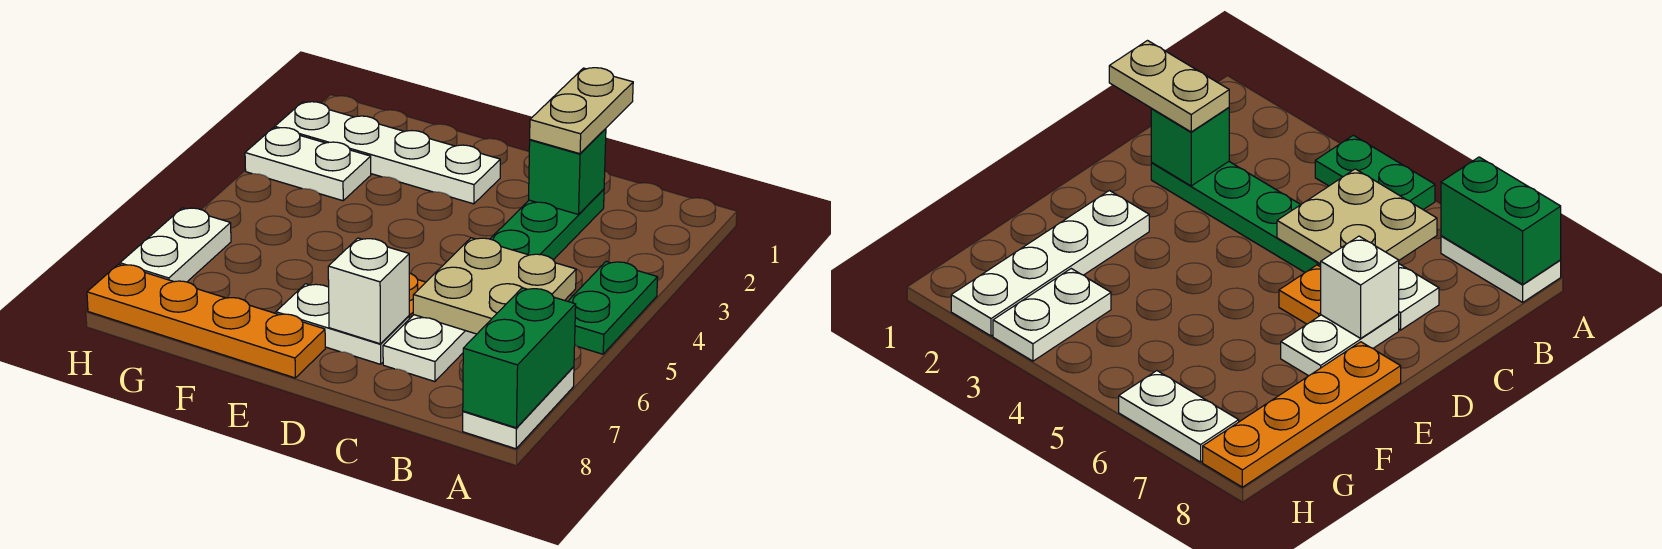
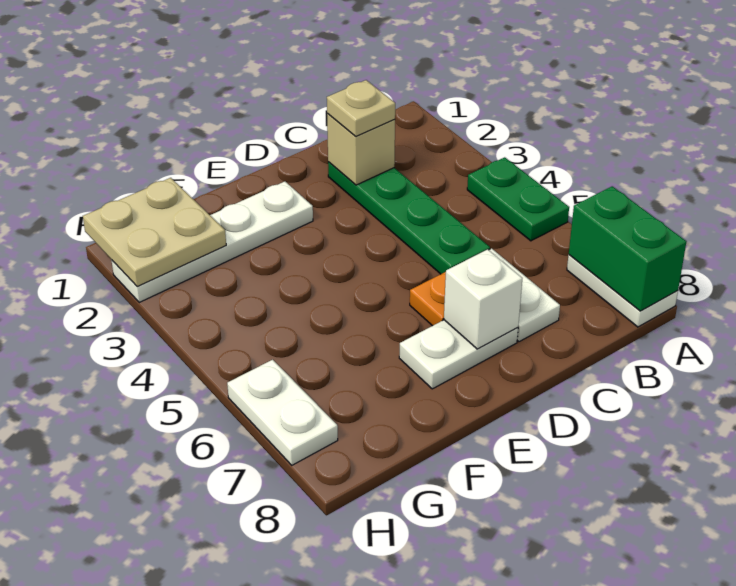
tan plate B5:C6 level 2 -> tan plate G1:H2 level 2
tan plate C1:C2 level 3 -> tan plate C2 level 3
green brick C2 level 2 -> tan brick C2 level 2
orange plate E8:H8 level 1 -> none
white plate G3:H3 level 1 -> none

